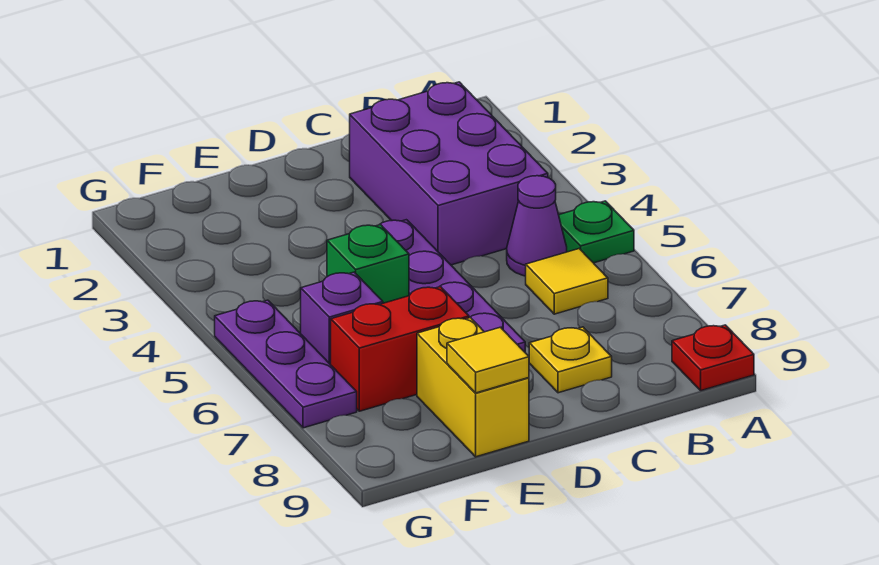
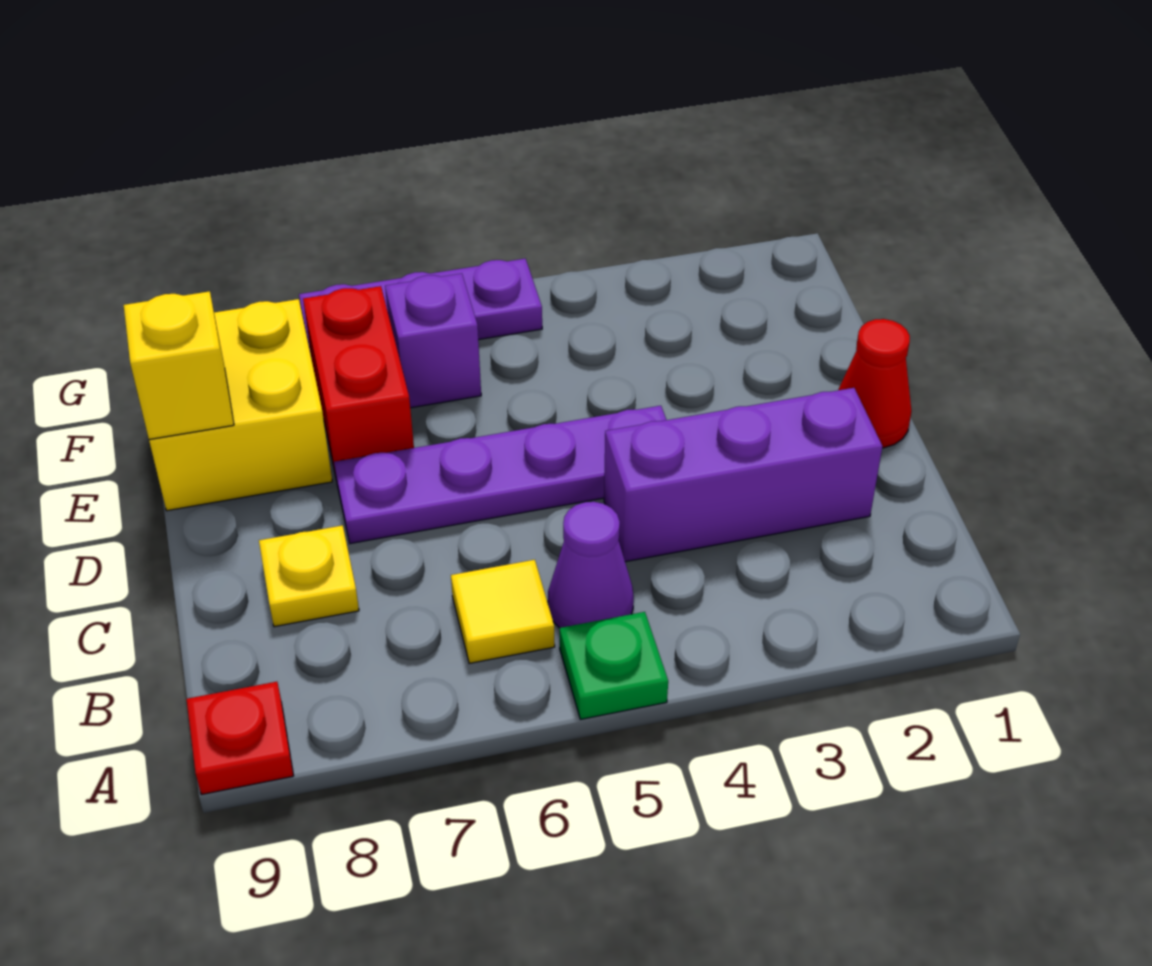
purple brick B2:C4 level 1 -> purple brick C2:C4 level 1
none -> red cone D1 level 1
green brick E5 level 1 -> none
yellow brick E8:E9 level 1 -> yellow brick E8:F9 level 1
yellow tile E9 level 2 -> yellow brick E9 level 2

